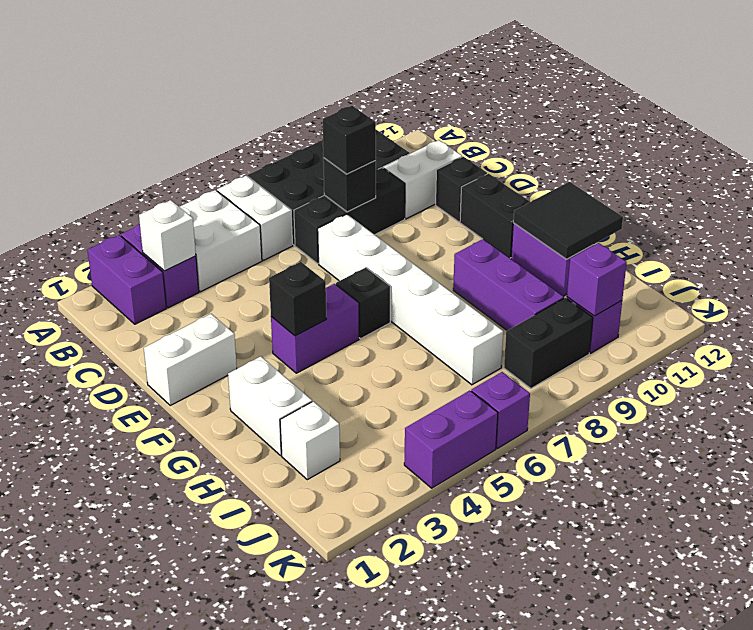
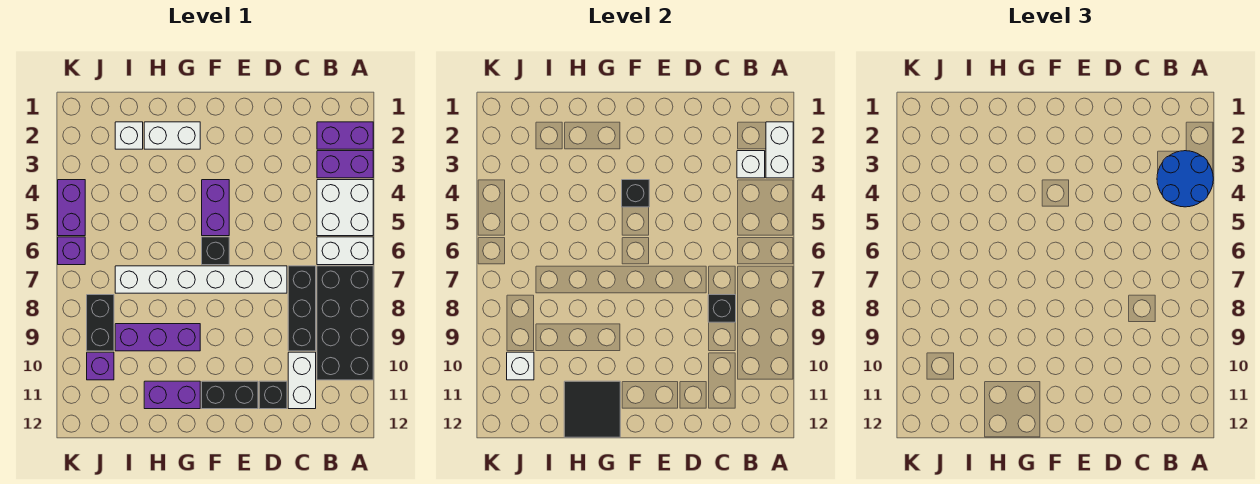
none -> blue round brick A3:B4 level 3
black brick C8 level 3 -> none
white brick E1:E2 level 1 -> white brick A2:A3 level 2
purple brick J10 level 2 -> white brick J10 level 2

